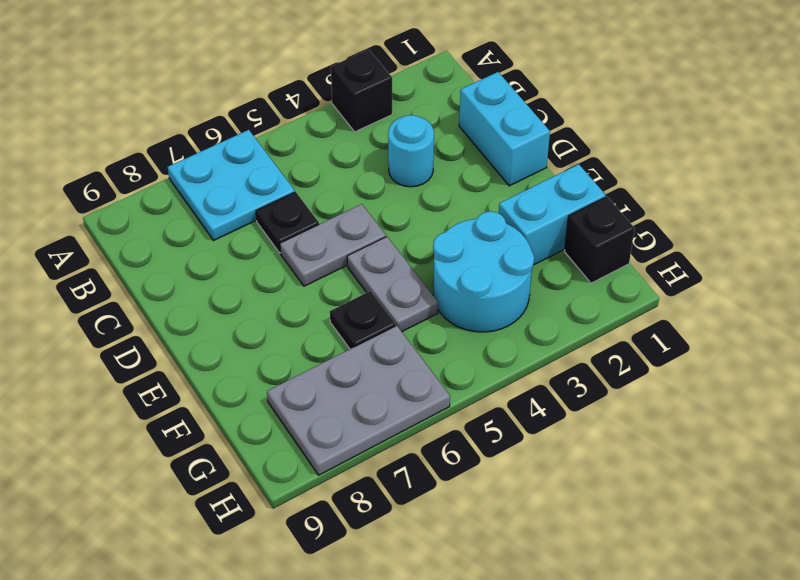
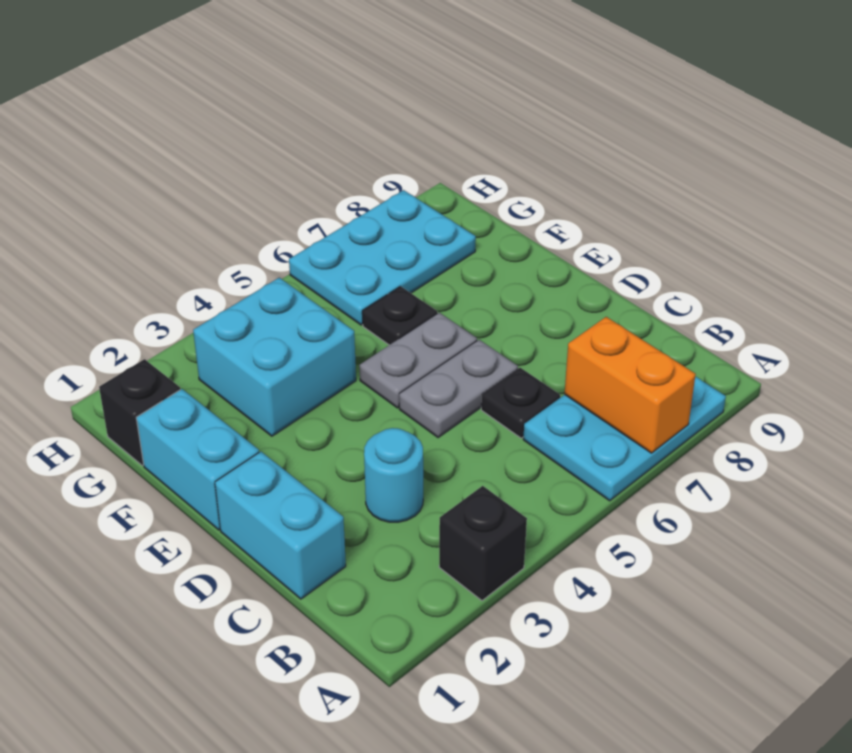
cyan plate A6:B7 level 1 -> cyan plate A6:B8 level 1
none -> orange brick A7:B7 level 2
grey plate E5:F5 level 1 -> grey plate E5:E6 level 1
cyan brick F1:F2 level 1 -> cyan brick E1:F1 level 1
cyan round brick F3:G4 level 1 -> cyan brick F3:G4 level 1
grey plate G6:H8 level 1 -> cyan plate G6:H8 level 1

